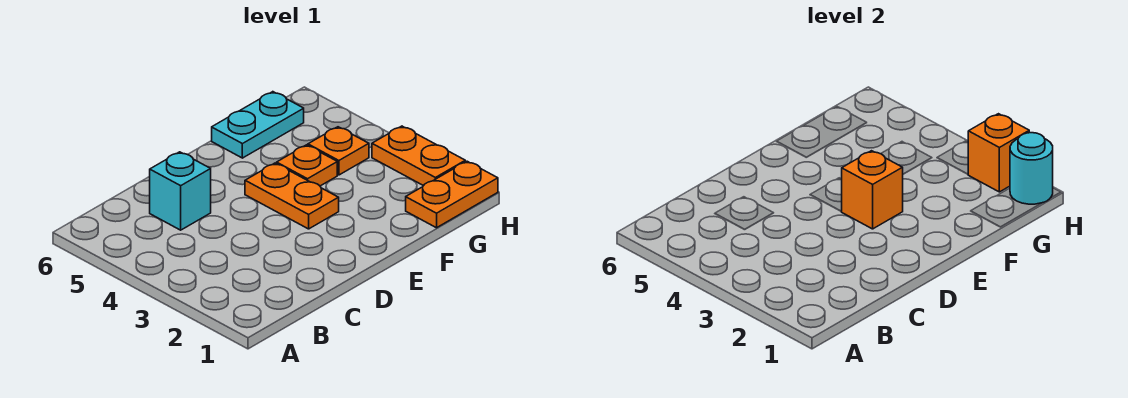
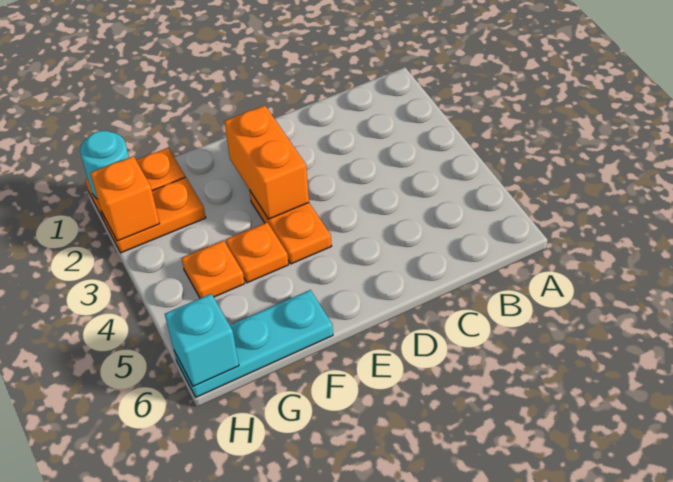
cyan brick C5 level 1 -> cyan brick H6 level 2
orange brick E3 level 2 -> orange brick E2:E3 level 2
cyan plate F6:G6 level 1 -> cyan plate F6:H6 level 1
orange plate H2:H3 level 1 -> orange plate G2:H2 level 1

